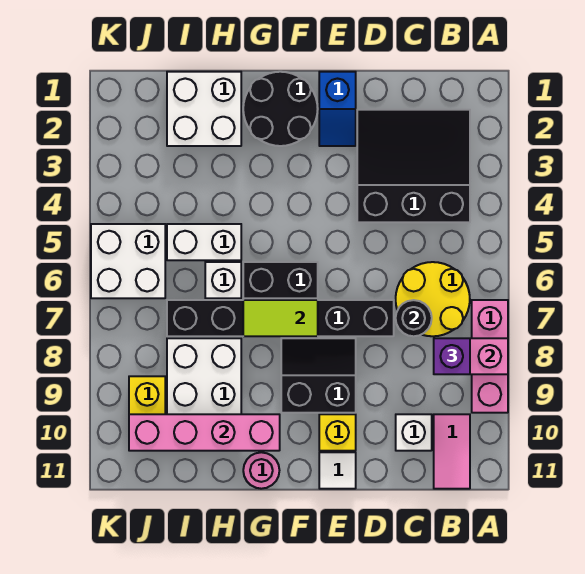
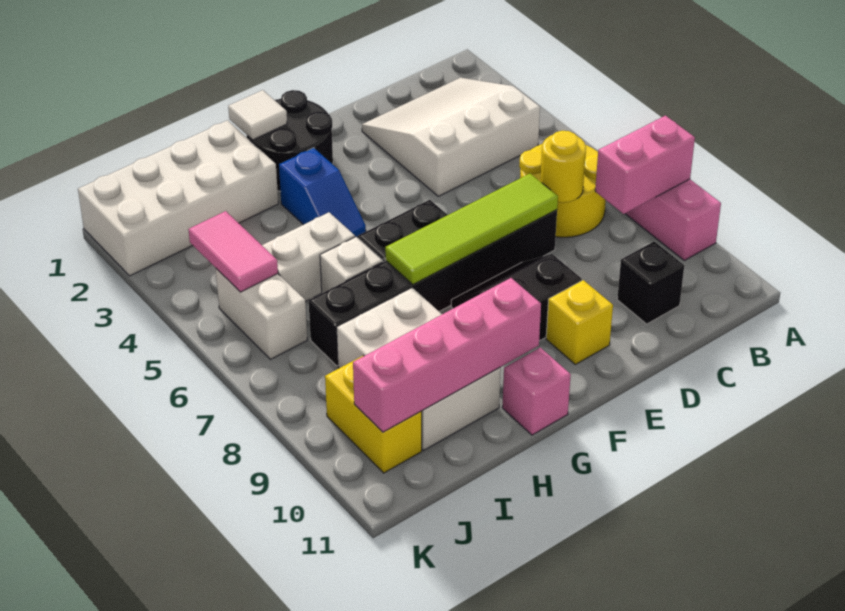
black slope B2:D4 level 1 top 4 -> white slope B2:D4 level 1 top 4
purple brick B8 level 3 -> none
pink tile B10:B11 level 1 -> pink tile J4:J5 level 2
black round brick C7 level 2 -> yellow round brick C7 level 2
white brick C10 level 1 -> black brick C10 level 1
blue slope E1:E2 level 1 top 1 -> blue slope G3:G4 level 1 top 3
white tile E11 level 1 -> white tile G1 level 2
lime tile F7:G7 level 2 -> lime tile D7:G7 level 2
pink round brick G11 level 1 -> pink brick G11 level 1
white brick H1:I2 level 1 -> white brick H1:K2 level 1
white brick J5:K6 level 1 -> white brick J5:J6 level 1

